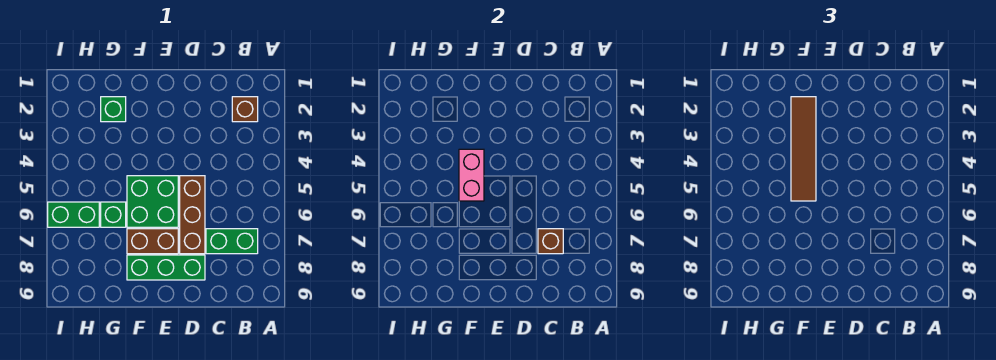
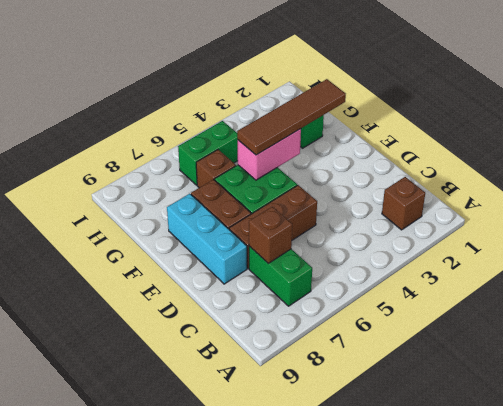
green brick D8:F8 level 1 -> cyan brick D8:F8 level 1
green brick G6 level 1 -> brown brick G6 level 1
green brick H6:I6 level 1 -> green brick H5:H6 level 1

